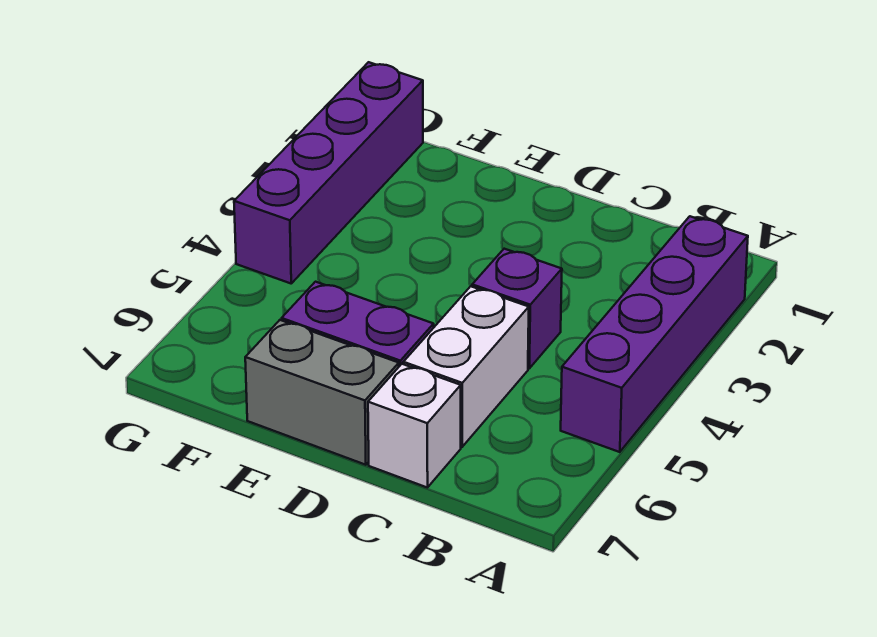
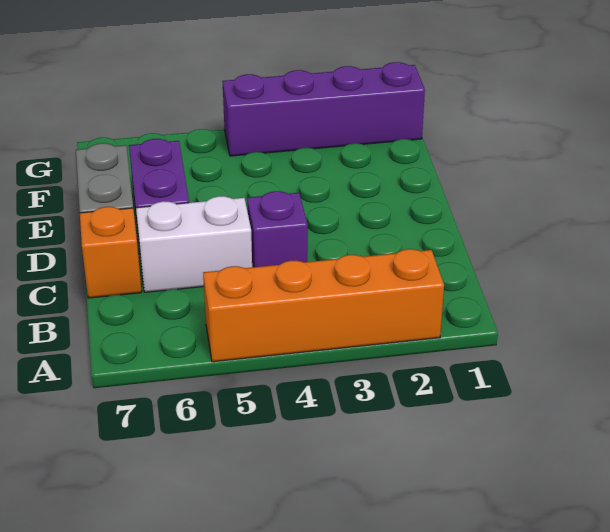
purple brick A2:A5 level 1 -> orange brick A2:A5 level 1
white brick C7 level 1 -> orange brick C7 level 1

